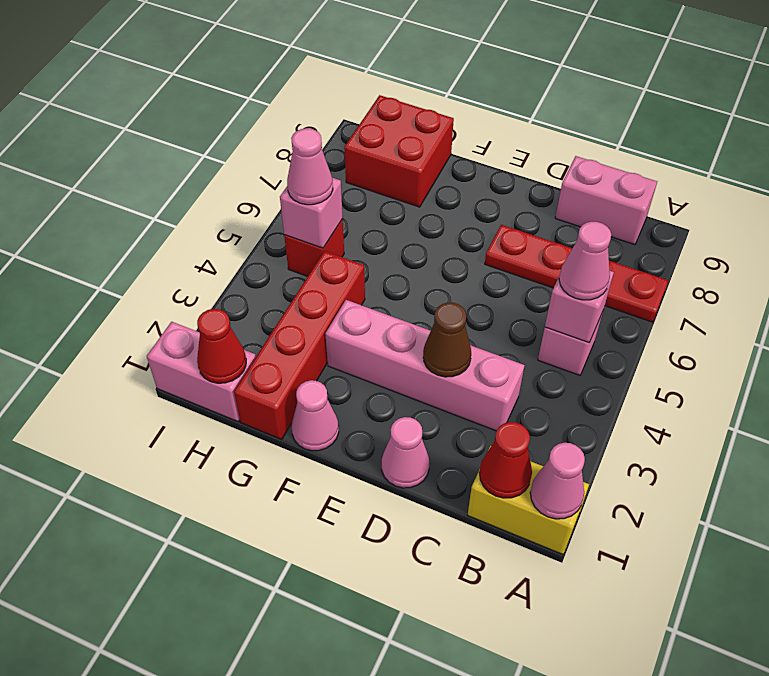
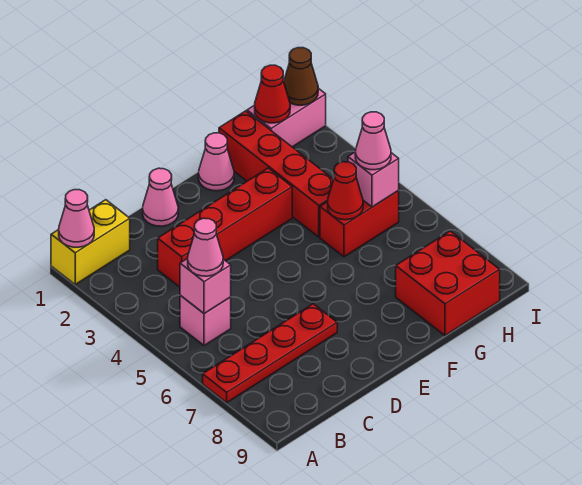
red cone B1 level 2 -> red cone G5 level 2
pink brick B9:C9 level 1 -> none
pink brick C3:F3 level 1 -> red brick C3:F3 level 1
brown cone D3 level 2 -> brown cone I1 level 2
red brick H5 level 1 -> red brick G5:H5 level 1

